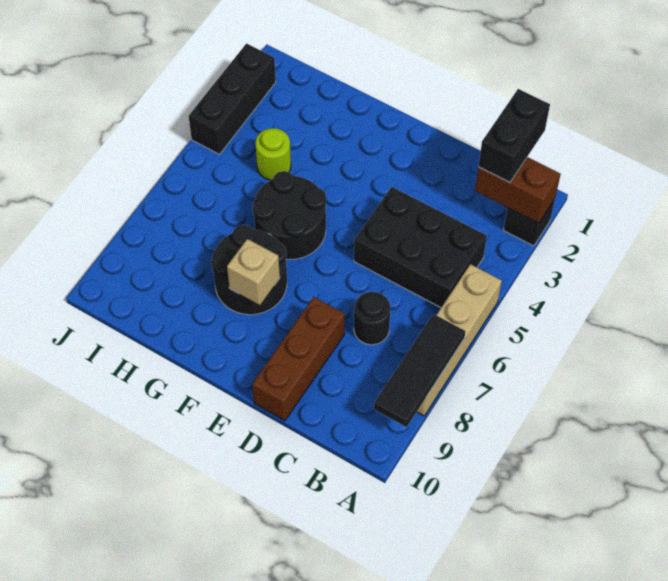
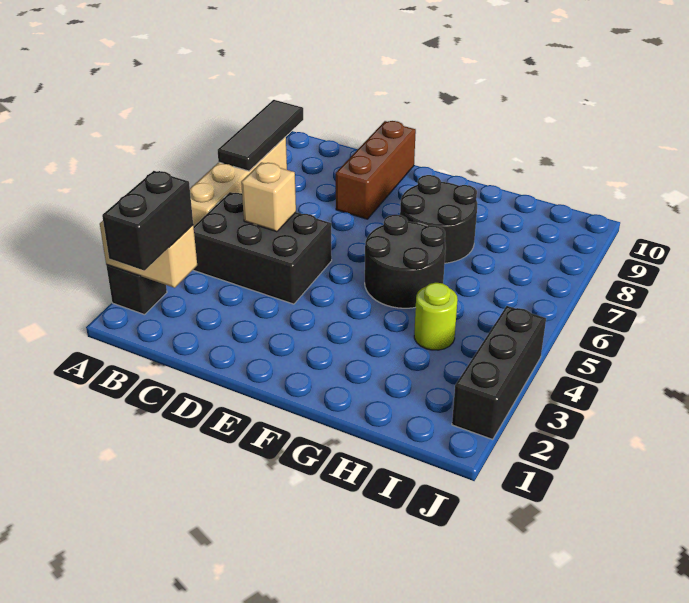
brown brick A2:B2 level 2 -> tan brick A2:B2 level 2
black round brick C7 level 1 -> none
tan brick F8 level 2 -> tan brick C5 level 2

